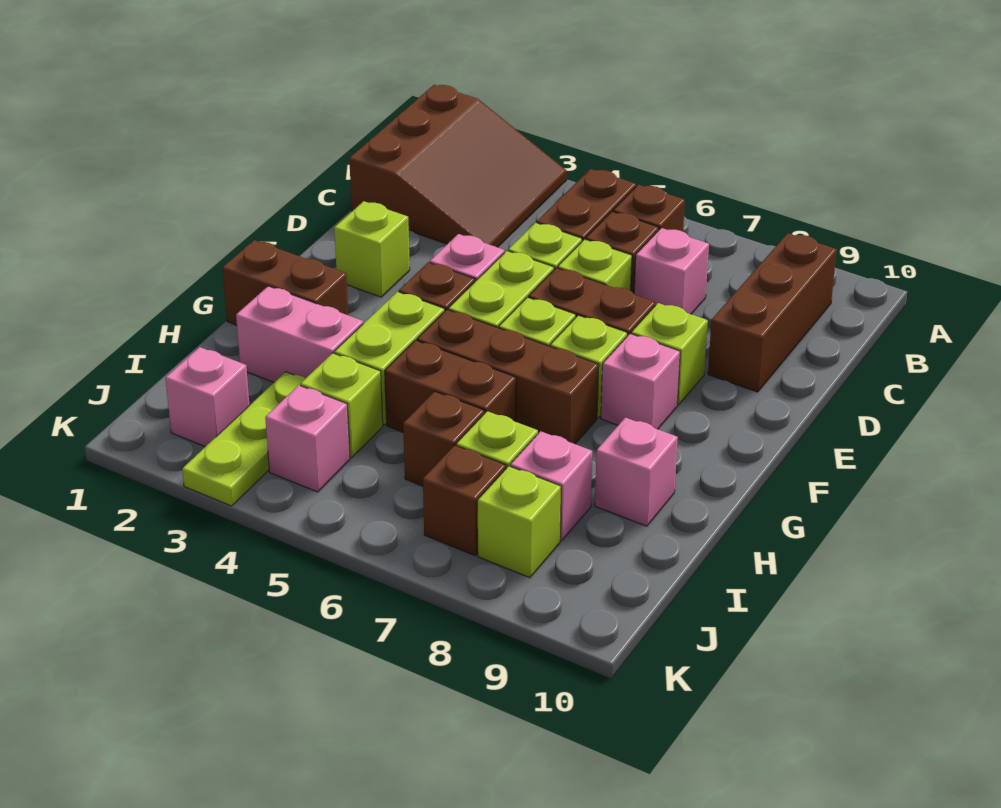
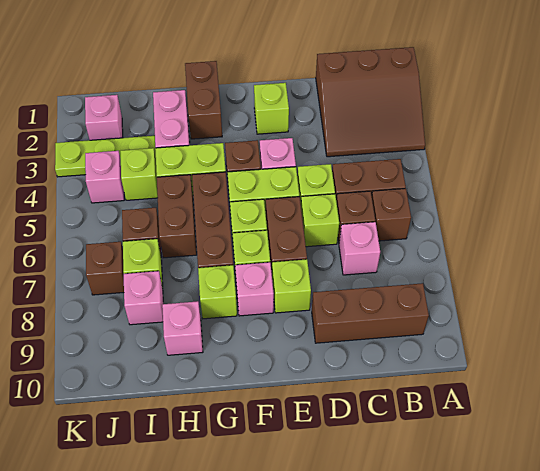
lime brick J8 level 1 -> lime brick G8 level 1

